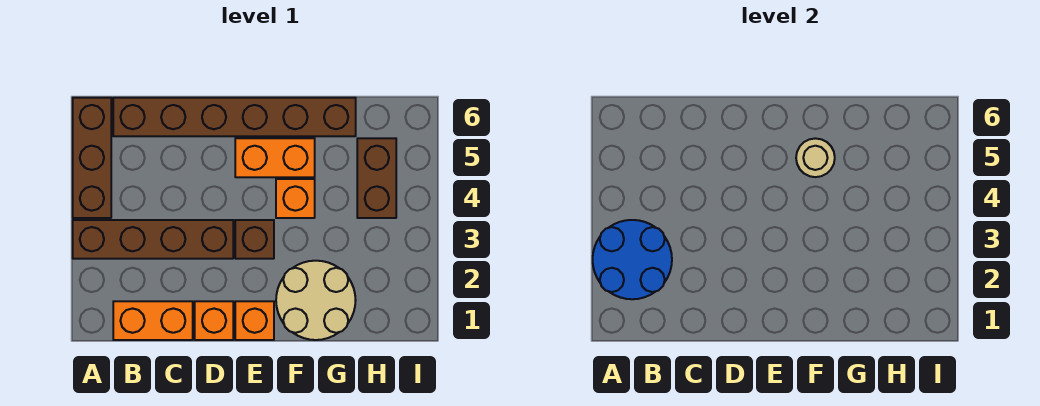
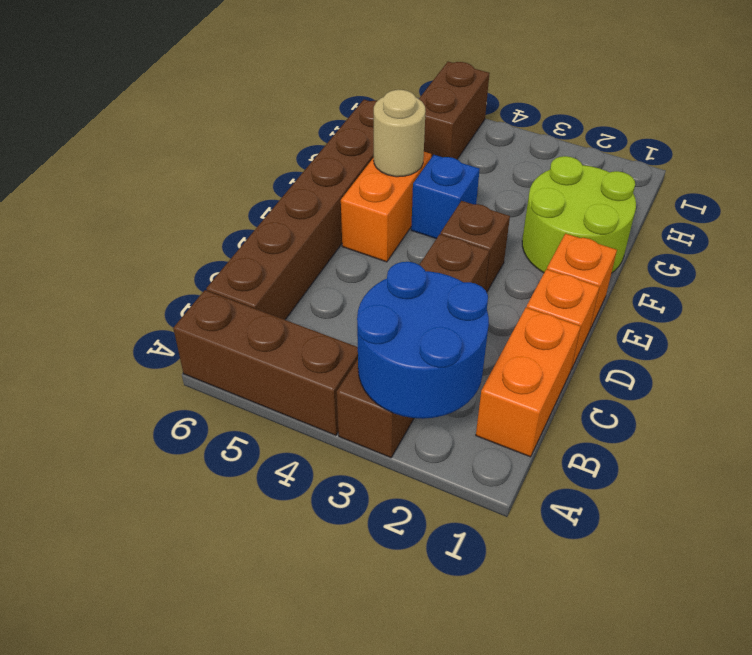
tan round brick F1:G2 level 1 -> lime round brick F1:G2 level 1
orange brick F4 level 1 -> blue brick F4 level 1
brown brick H4:H5 level 1 -> brown brick H5:I5 level 1

